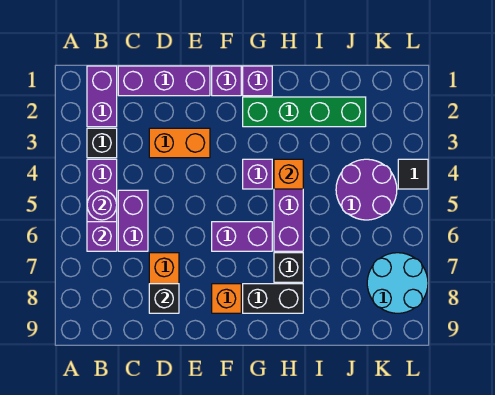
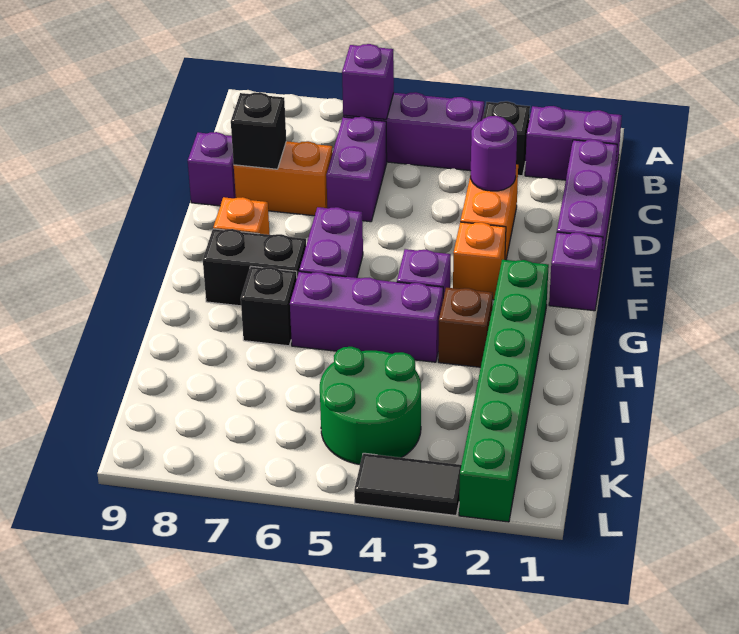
purple round brick B5 level 2 -> purple round brick D3 level 2
purple brick C5:C6 level 1 -> purple brick C6:D6 level 1
purple brick G1 level 1 -> purple brick D9 level 1
green brick G2:J2 level 1 -> green brick G2:L2 level 1
black brick G8:H8 level 1 -> black brick G7:G8 level 1
none -> brown brick H3 level 1
orange brick H4 level 2 -> orange brick F3 level 1
purple round brick J4:K5 level 1 -> green round brick J4:K5 level 1
cyan round brick K7:L8 level 1 -> none
black tile L4 level 1 -> black tile L3:L4 level 1

